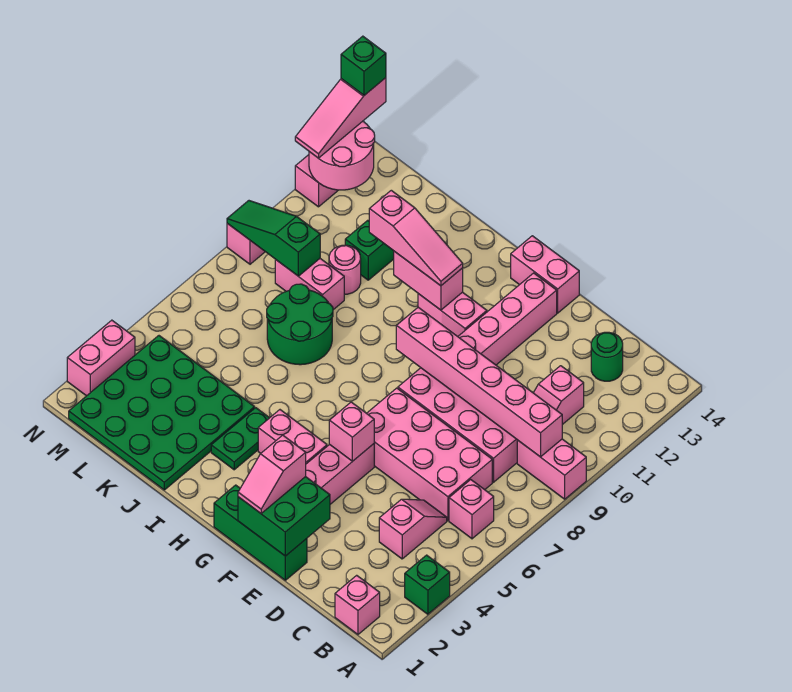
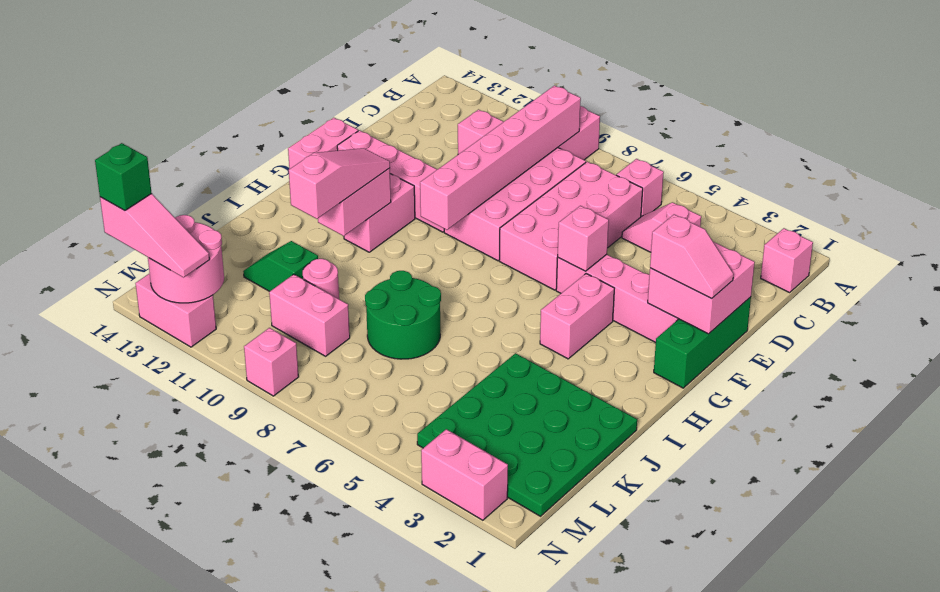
green brick A3 level 1 -> none
green round brick C13 level 1 -> none
green brick E1:F2 level 2 -> pink brick E1:F2 level 2
green plate I3:I4 level 1 -> none
pink brick K9:L9 level 1 -> pink brick L9:L10 level 1
green slope L9:N9 level 2 top L -> none

